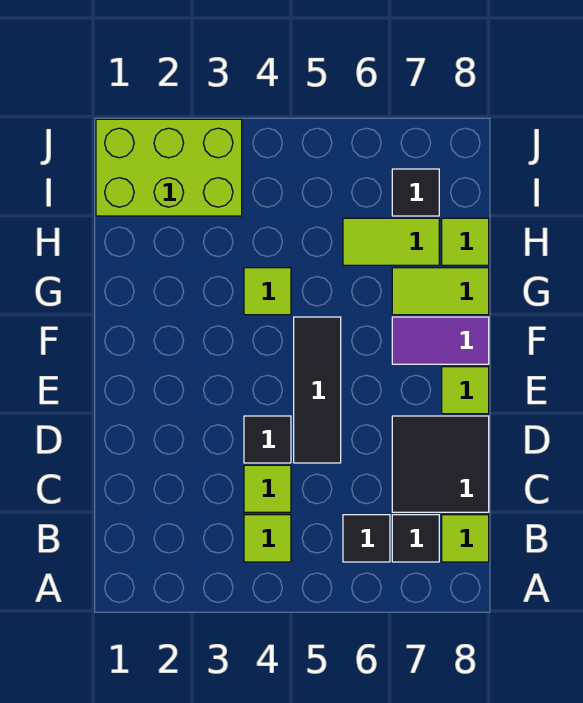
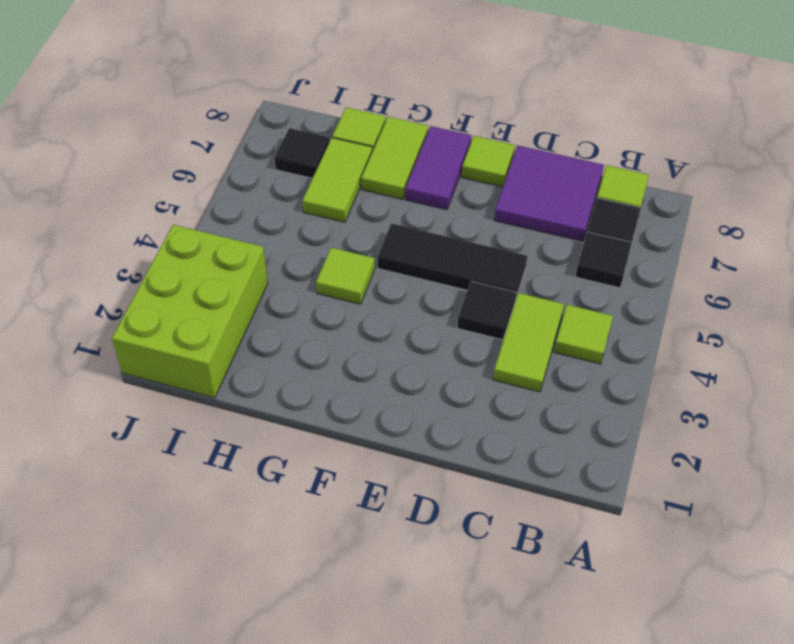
lime tile C4 level 1 -> lime tile C3:C4 level 1
black tile C7:D8 level 1 -> purple tile C7:D8 level 1

